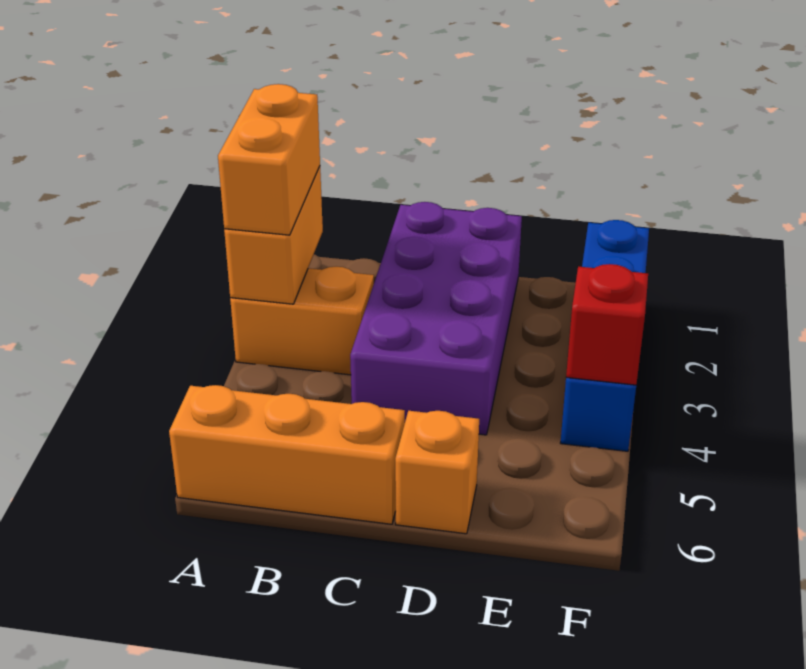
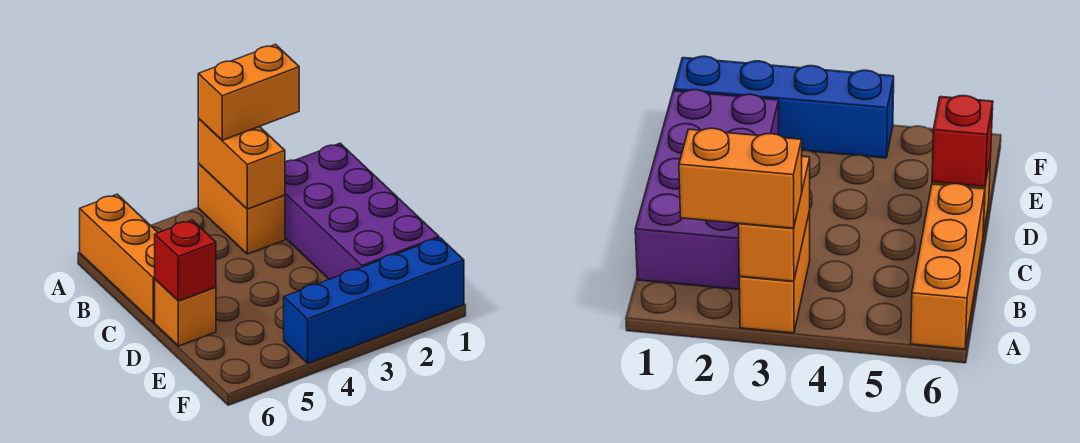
orange brick A2:A3 level 2 -> orange brick A3:B3 level 2
purple brick C1:D4 level 1 -> purple brick B1:E2 level 1
red brick F4 level 2 -> red brick D6 level 2

